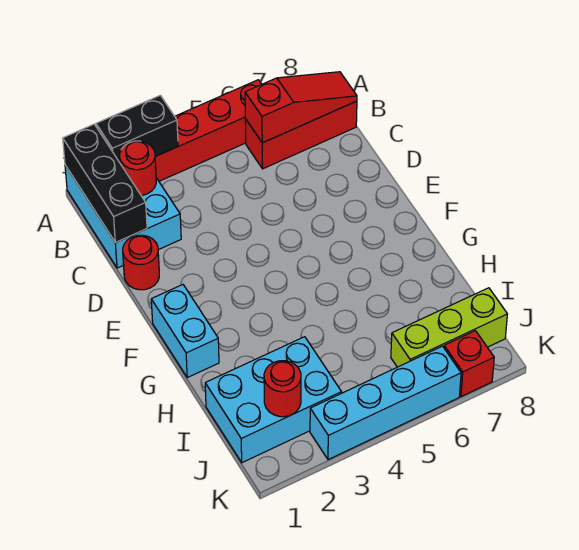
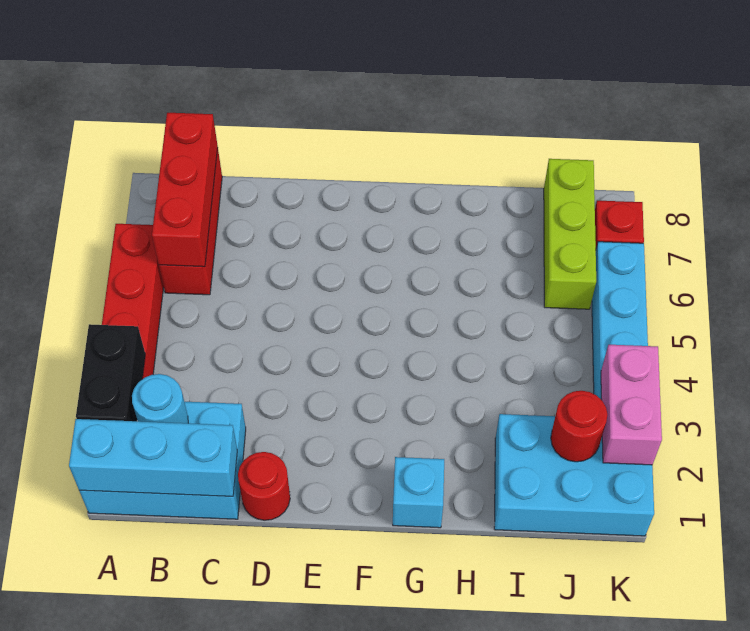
black brick A1:C1 level 2 -> cyan brick A1:C1 level 2
red round brick B2 level 2 -> cyan round brick B2 level 2
red slope B6:B8 level 2 top 6 -> red brick B6:B8 level 2
cyan brick F1:G1 level 1 -> cyan brick G1 level 1
cyan brick I1:J3 level 1 -> cyan brick I1:K2 level 1
none -> pink brick K2:K3 level 2

